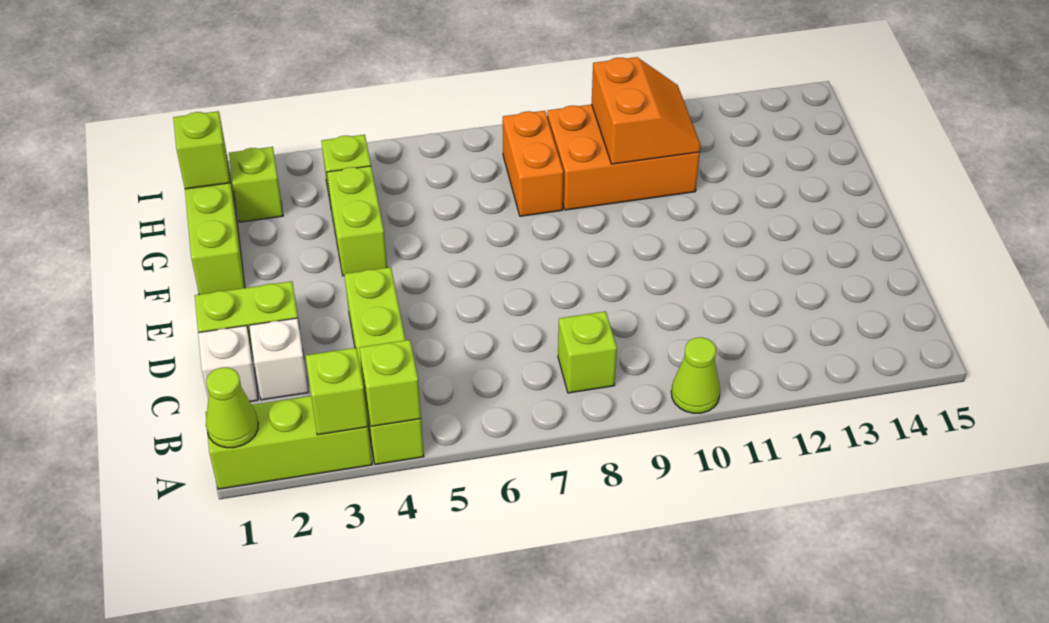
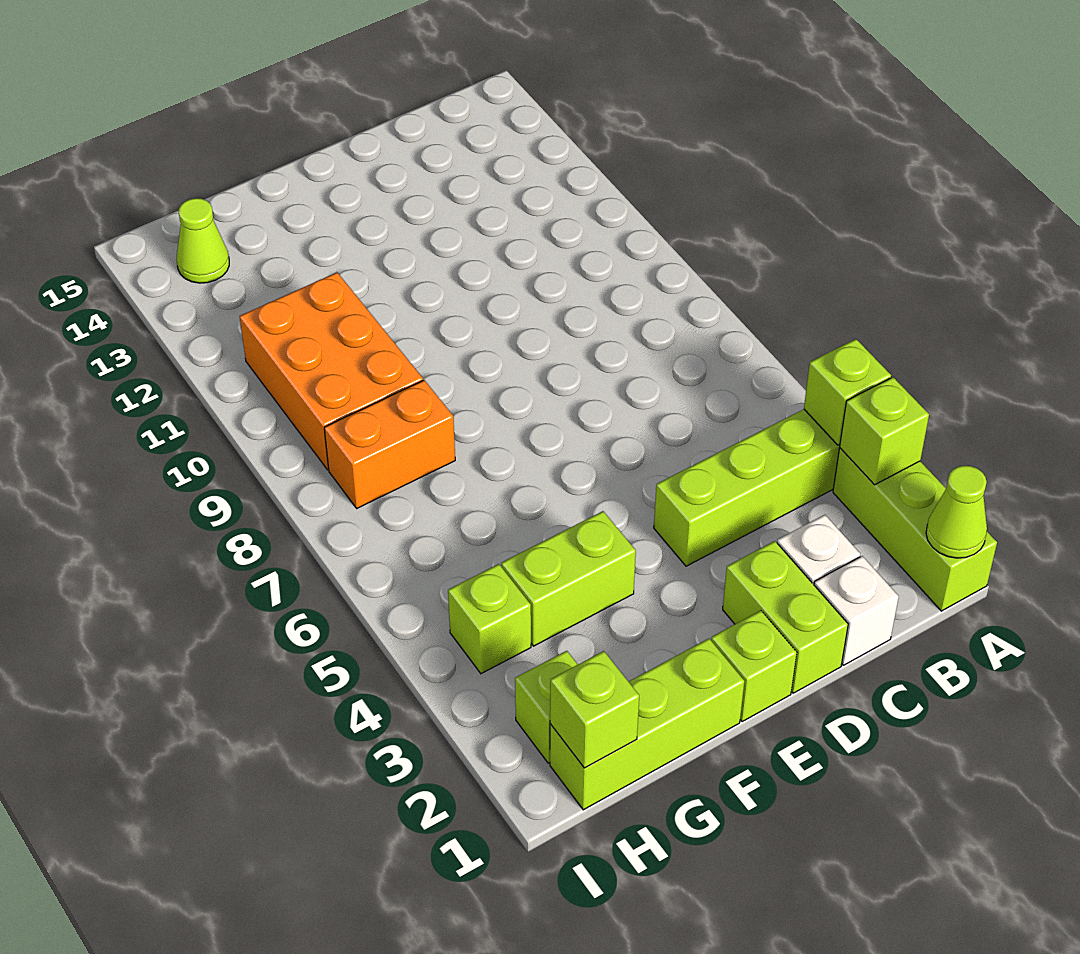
lime cone A10 level 1 -> lime cone H14 level 1
lime brick B8 level 1 -> lime brick E1 level 1
orange slope G10:H11 level 2 top 10 -> none

